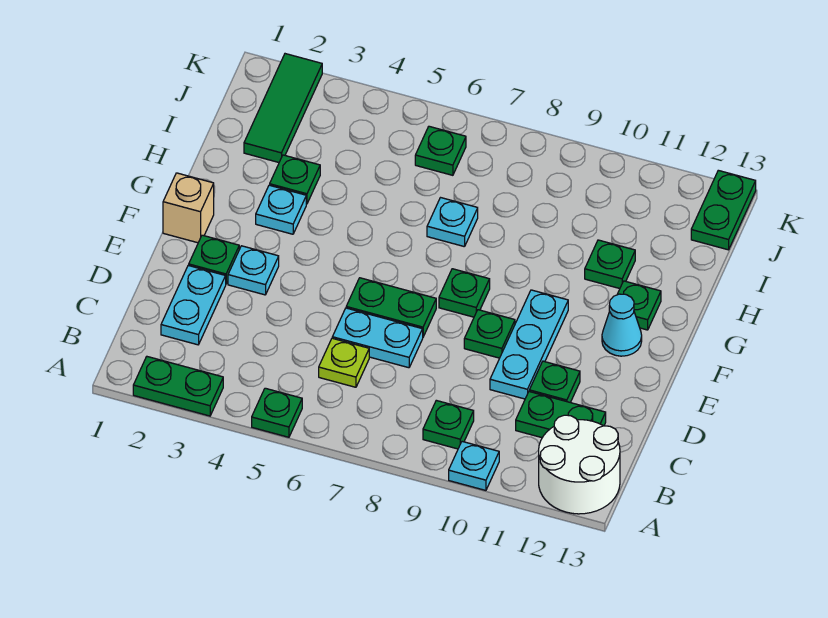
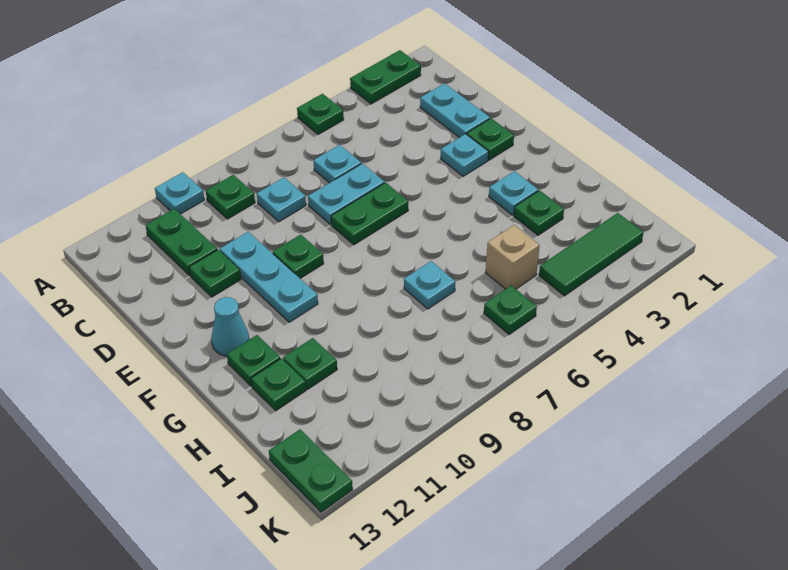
white round brick A12:B13 level 1 -> none
lime plate C6 level 1 -> cyan plate C6 level 1
none -> cyan plate C8 level 1
green plate C11:C12 level 1 -> green plate B11:C11 level 1
tan brick F1 level 1 -> tan brick I5 level 1
green plate F8 level 1 -> green plate H12 level 1
green tile I2:K2 level 1 -> green tile J2:J4 level 1

